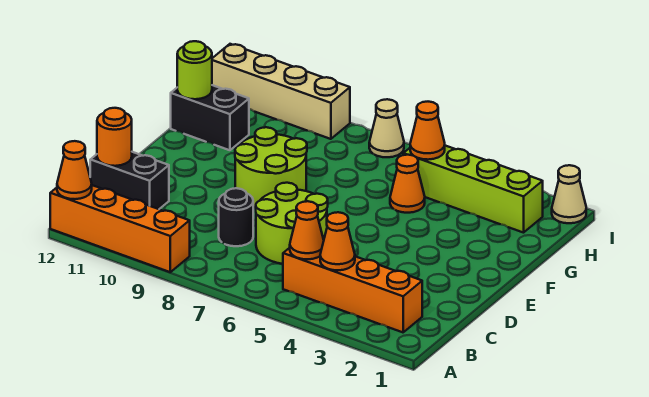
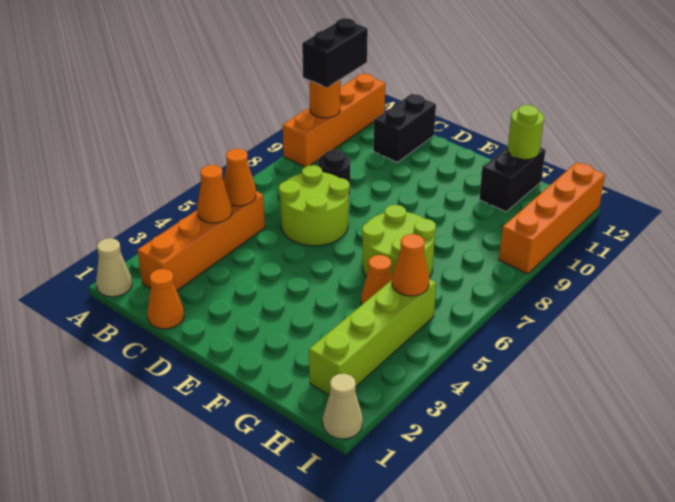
none -> black brick A10:A11 level 3
orange cone A12 level 2 -> orange cone C1 level 1
orange round brick C12 level 2 -> orange round brick A10 level 2
lime round brick E8:F9 level 1 -> lime round brick F6:G7 level 1
tan cone I7 level 1 -> tan cone A1 level 1
tan brick I9:I12 level 1 -> orange brick I9:I12 level 1

